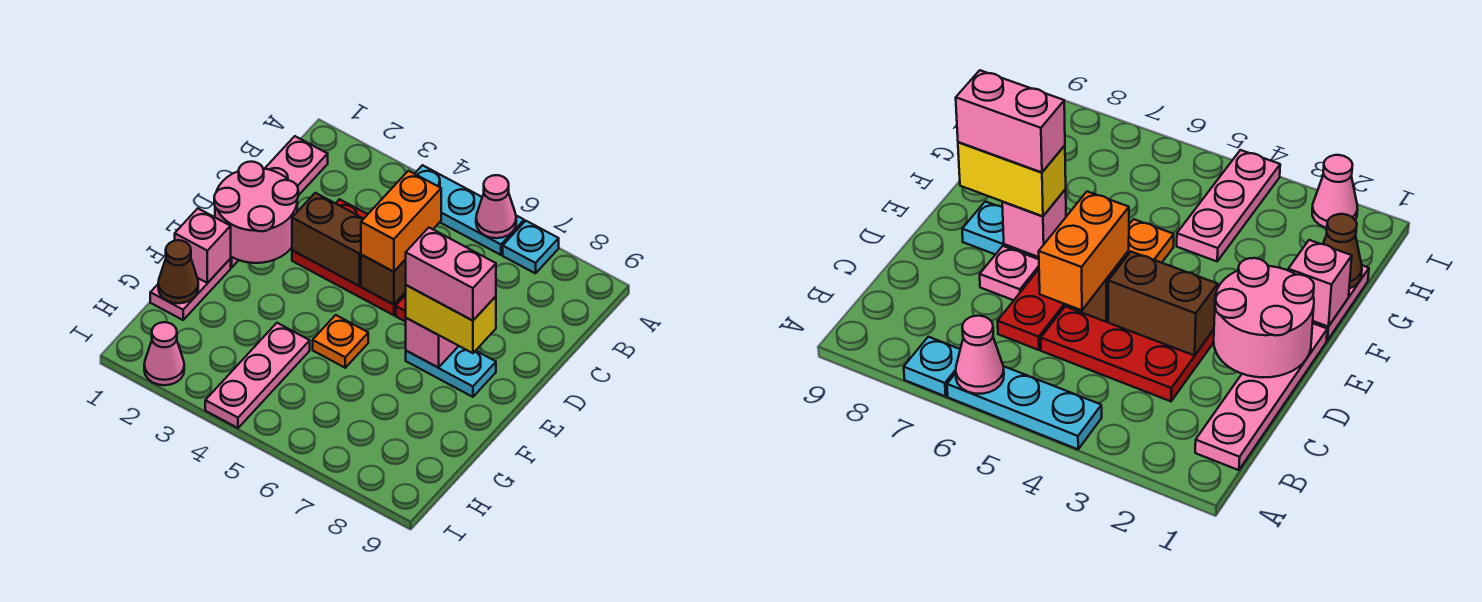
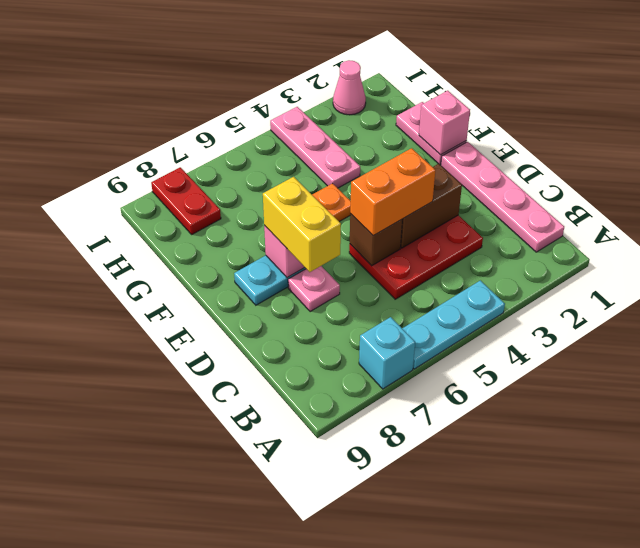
pink cone A6 level 2 -> none
cyan plate A7 level 1 -> cyan brick A7 level 1
orange brick C5:D5 level 3 -> orange brick D4:D5 level 3
red plate C6:D6 level 1 -> red plate H8:I8 level 1
pink round brick D1:E2 level 2 -> none
yellow brick E7:E8 level 3 -> yellow brick D7:E7 level 3
pink brick E7:E8 level 4 -> none
brown cone G1 level 2 -> none

